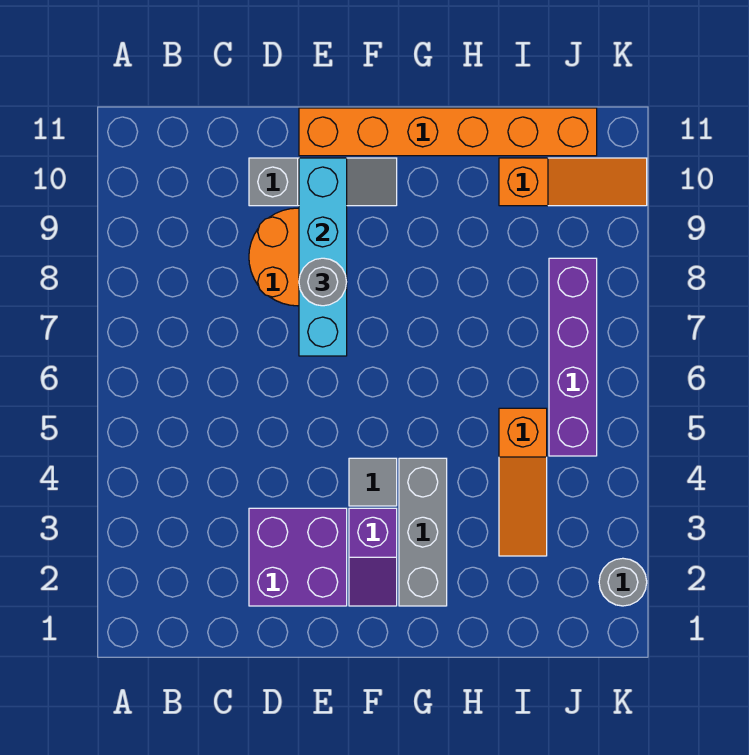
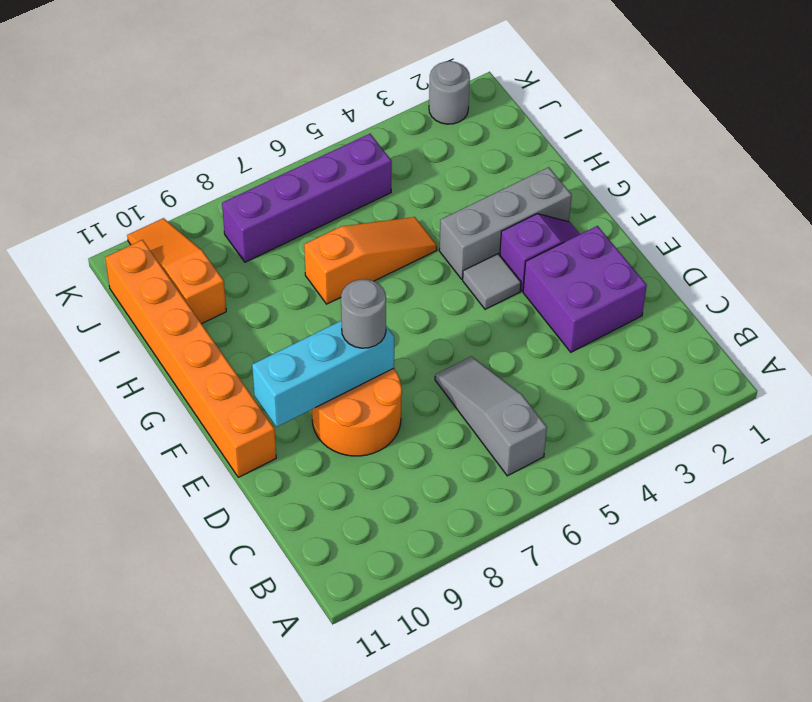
grey slope D10:F10 level 1 top D -> grey slope B6:D6 level 1 top B
cyan brick E7:E10 level 2 -> cyan brick E8:E10 level 2
orange slope I3:I5 level 1 top 5 -> orange slope H5:H7 level 1 top 7

